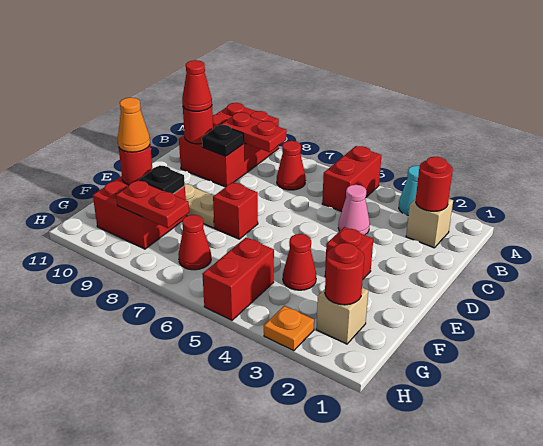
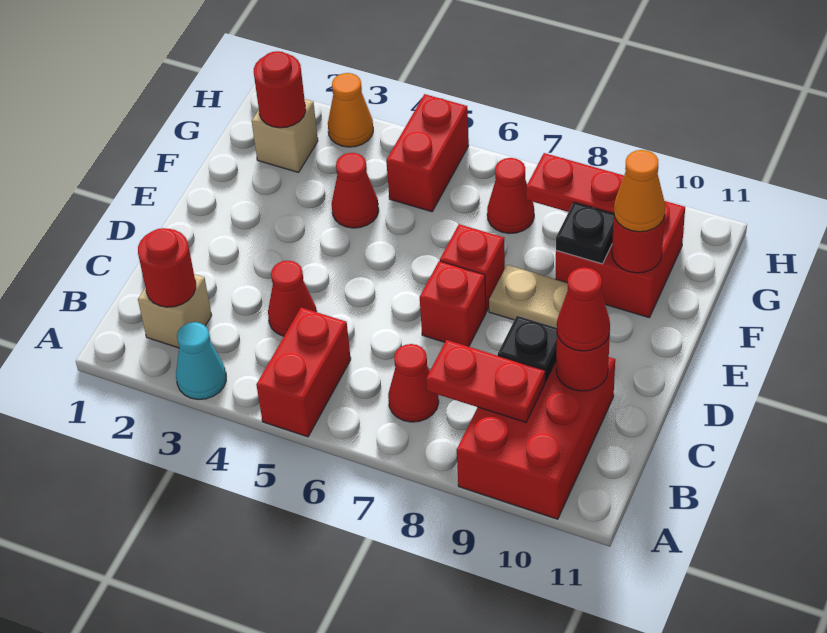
pink cone C4 level 1 -> red cone C4 level 1
red brick E3 level 1 -> red brick D7 level 1
orange plate H3 level 1 -> orange cone H3 level 1

